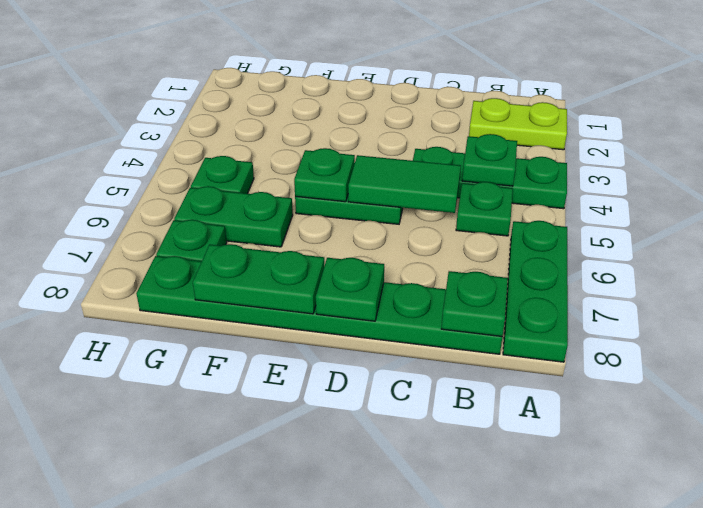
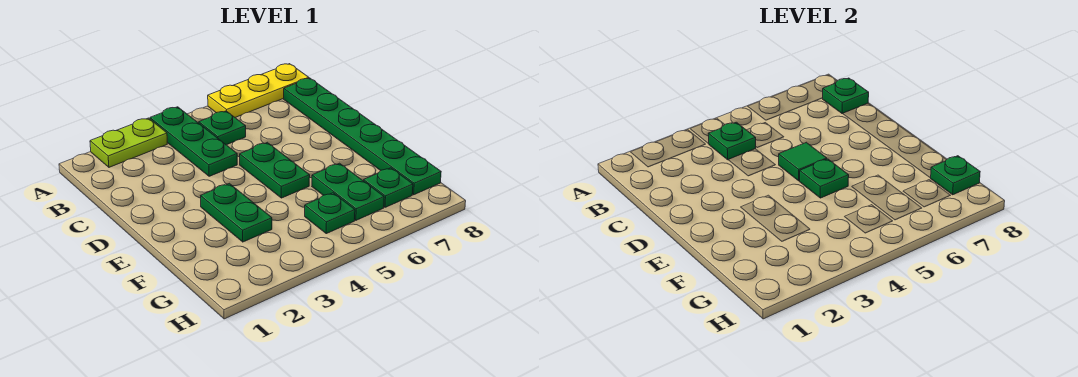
lime plate A2:B2 level 1 -> lime plate A2:A3 level 1
green plate A6:A8 level 1 -> yellow plate A6:A8 level 1
green tile C5:D5 level 2 -> green tile D5 level 2
green plate D8 level 2 -> green plate G8 level 2
green plate E8:F8 level 2 -> green plate E3:F3 level 1

